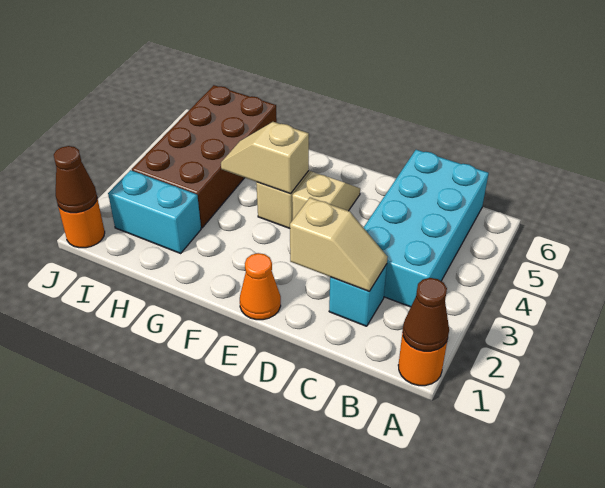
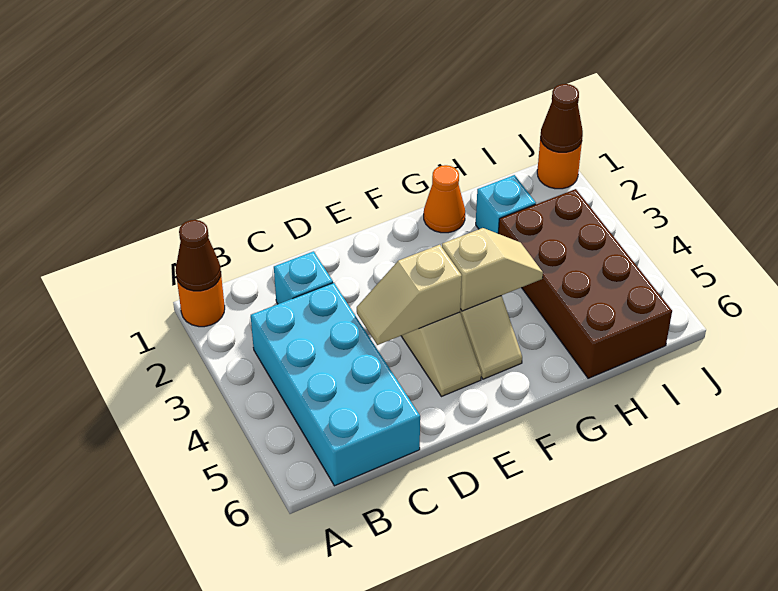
tan slope C2:D2 level 2 top D -> tan slope D4:E4 level 2 top E
orange cone E1 level 1 -> orange cone G1 level 1
cyan brick H2:I2 level 1 -> cyan brick H2 level 1

